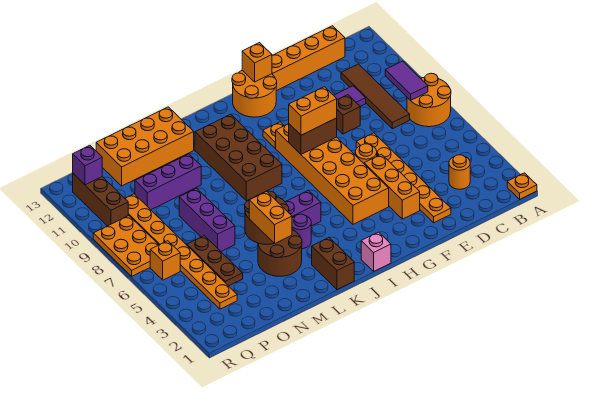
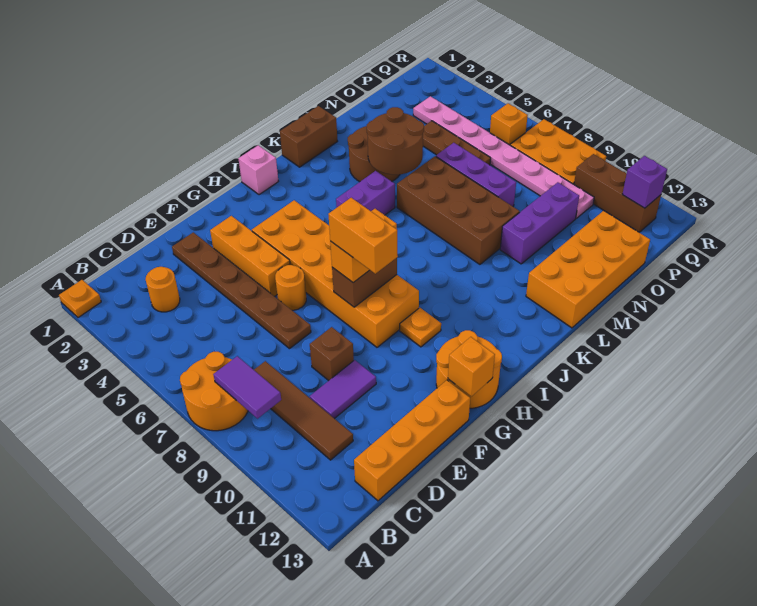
orange plate E2:E7 level 1 -> brown plate E2:E7 level 1
brown brick J8:K11 level 1 -> brown brick L6:M9 level 1
brown brick K1:K2 level 1 -> brown brick K1:L1 level 1
purple round brick K4 level 1 -> none
orange brick M3:M4 level 3 -> orange brick G8:G9 level 4
orange plate P3:P10 level 1 -> pink plate P3:P10 level 1

